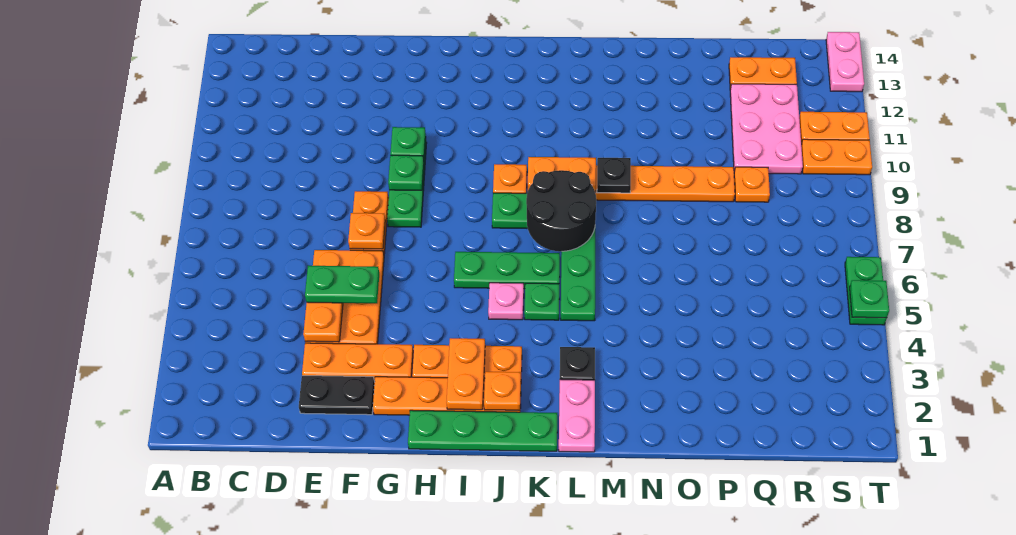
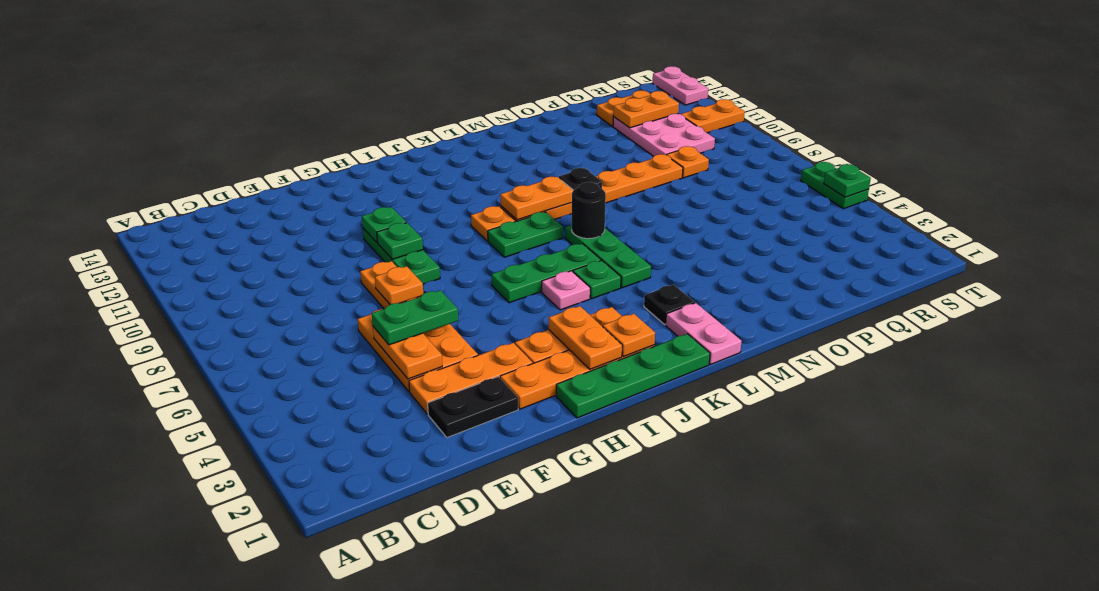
black round brick K7:L8 level 2 -> black round brick L7 level 2
orange plate S10:T10 level 1 -> orange plate Q12:R12 level 2

